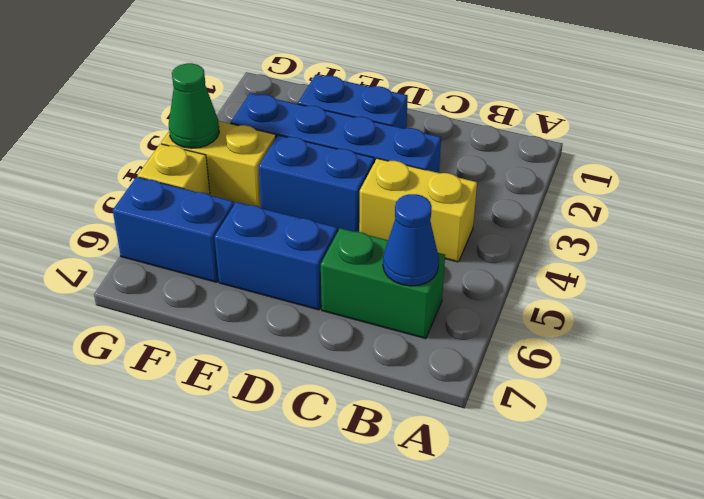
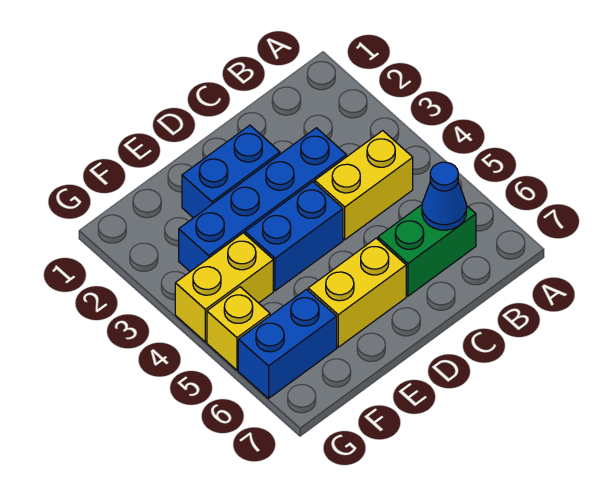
blue brick D6:E6 level 1 -> yellow brick D6:E6 level 1
green cone G4 level 2 -> none

